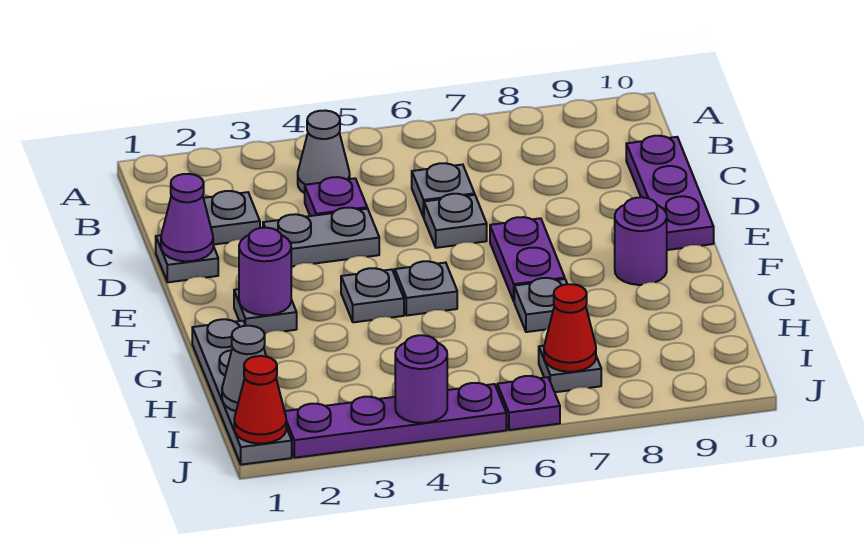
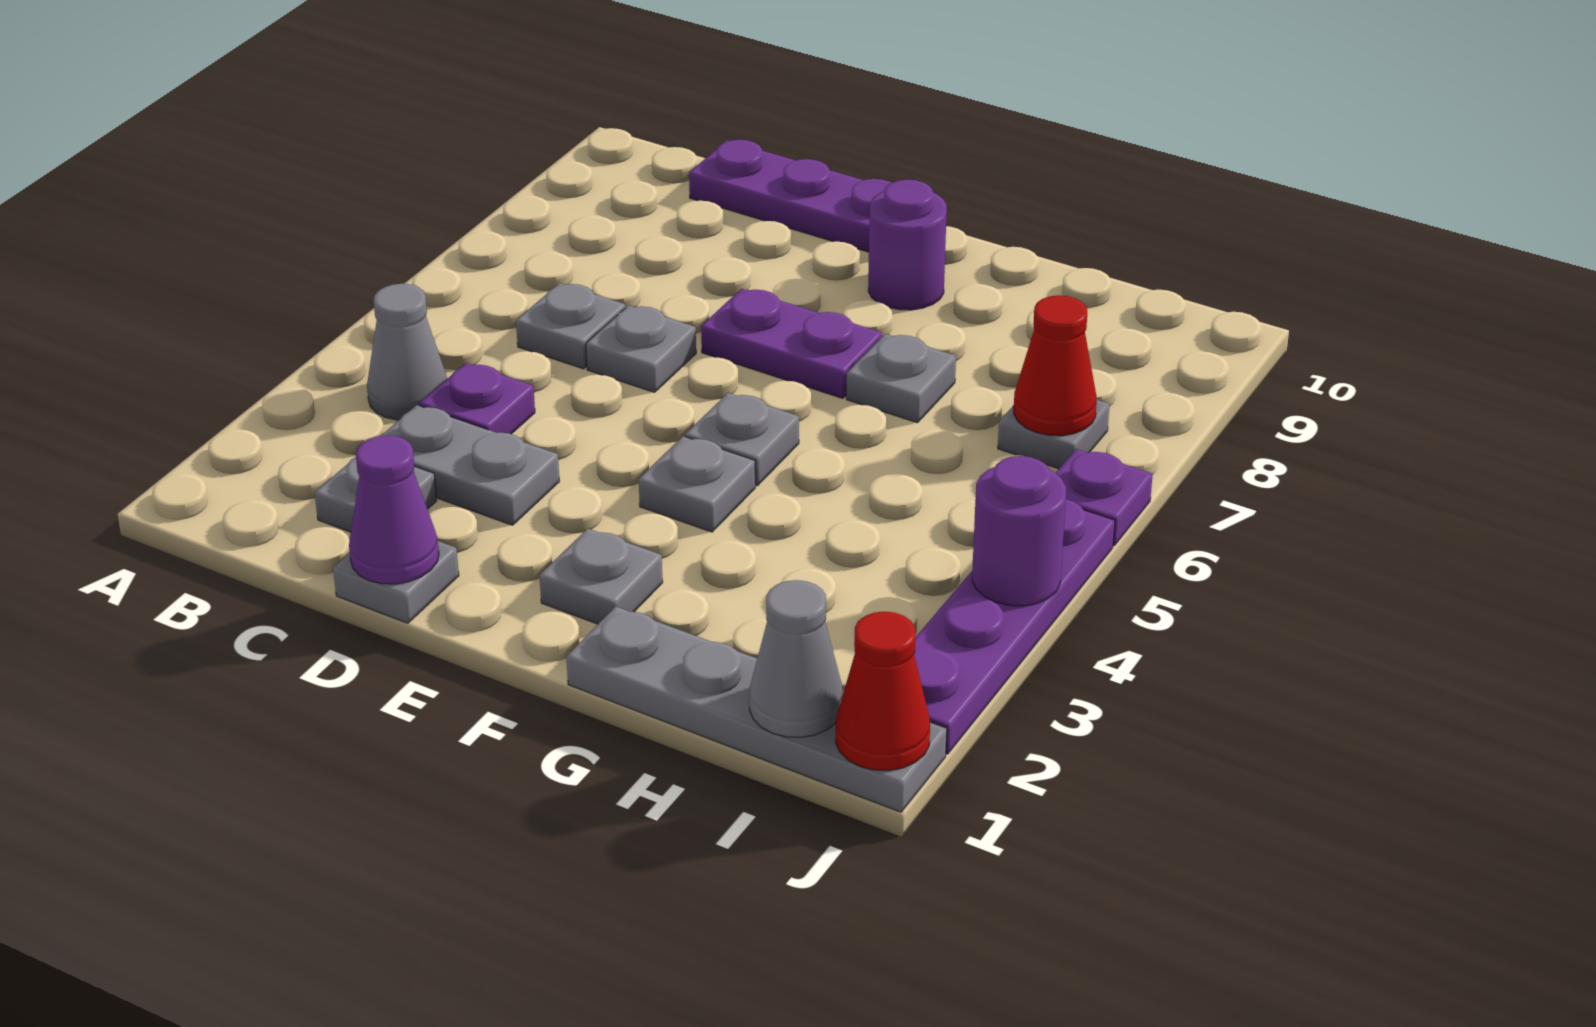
grey plate D3:D4 level 1 -> grey plate C3:D3 level 1
purple round brick F2 level 2 -> none

